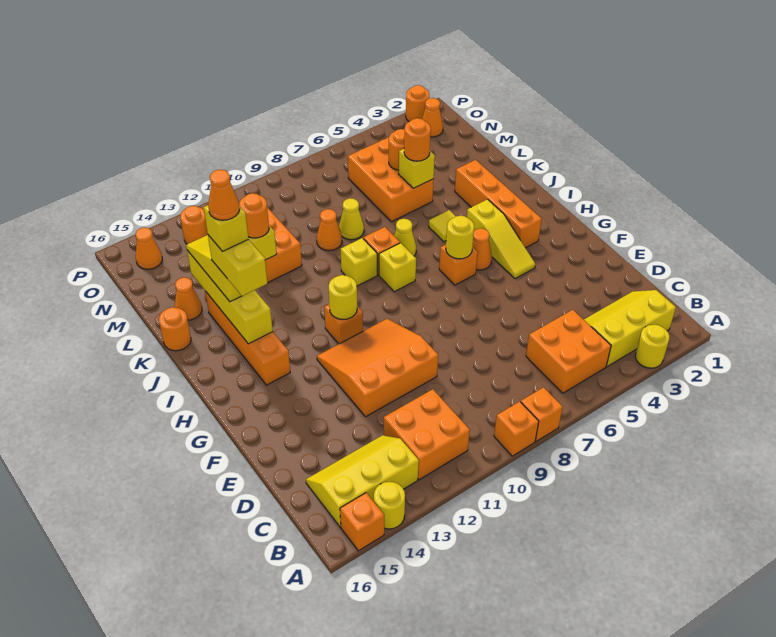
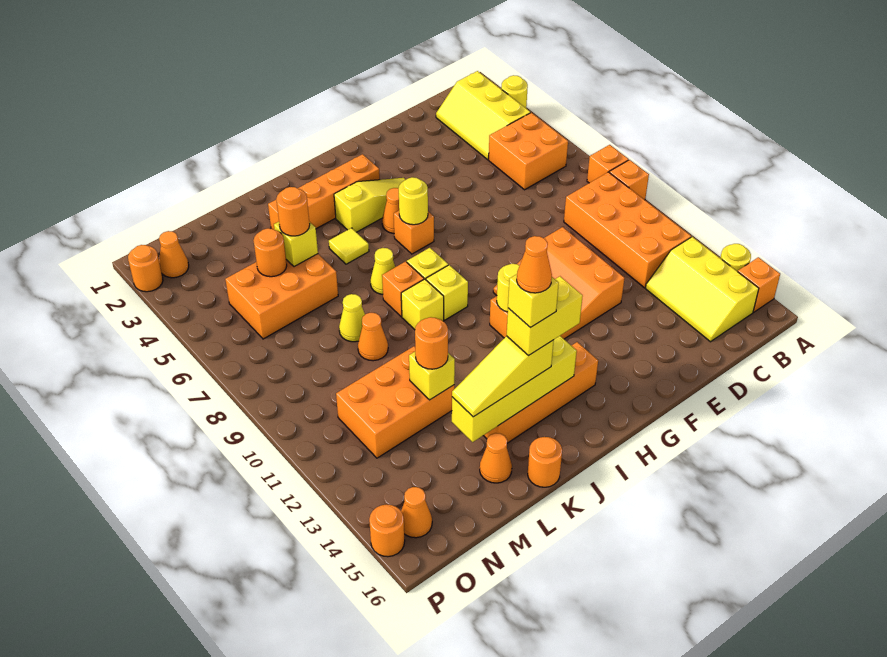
orange brick B11:C12 level 1 -> orange brick B9:C12 level 1
none -> yellow brick I9 level 1
orange round brick O13 level 1 -> orange round brick P15 level 1

